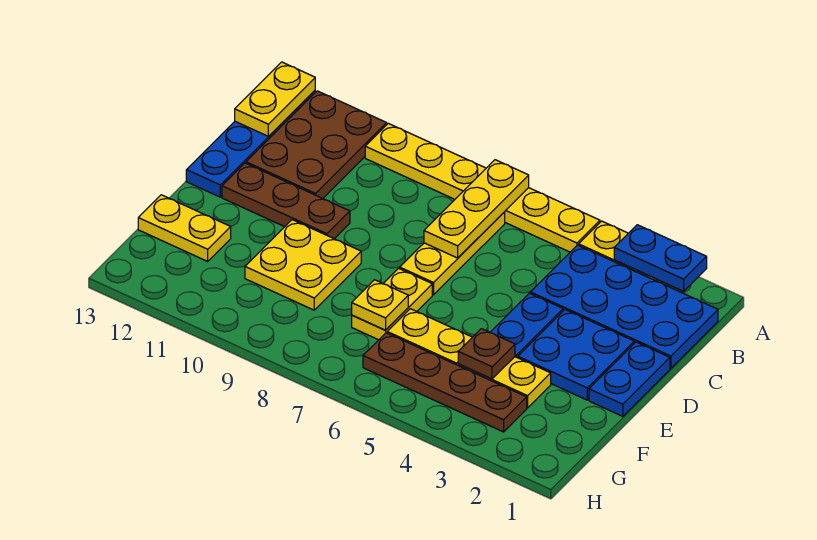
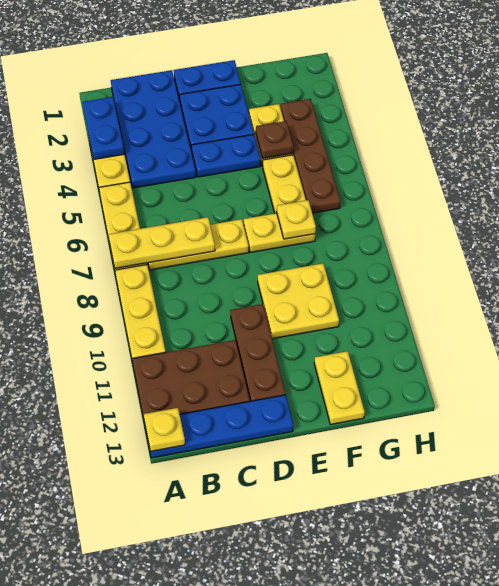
yellow plate A13:B13 level 2 -> yellow plate A13 level 2

